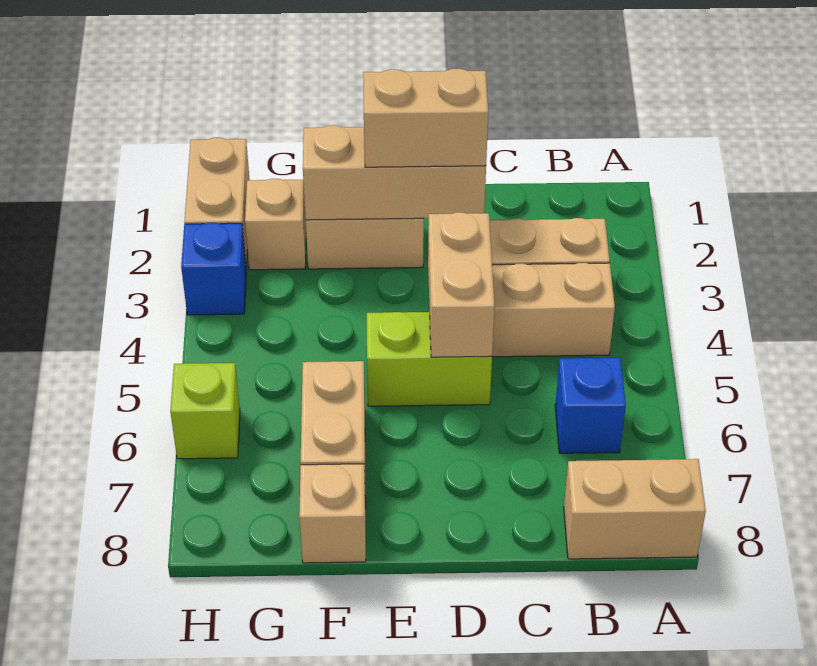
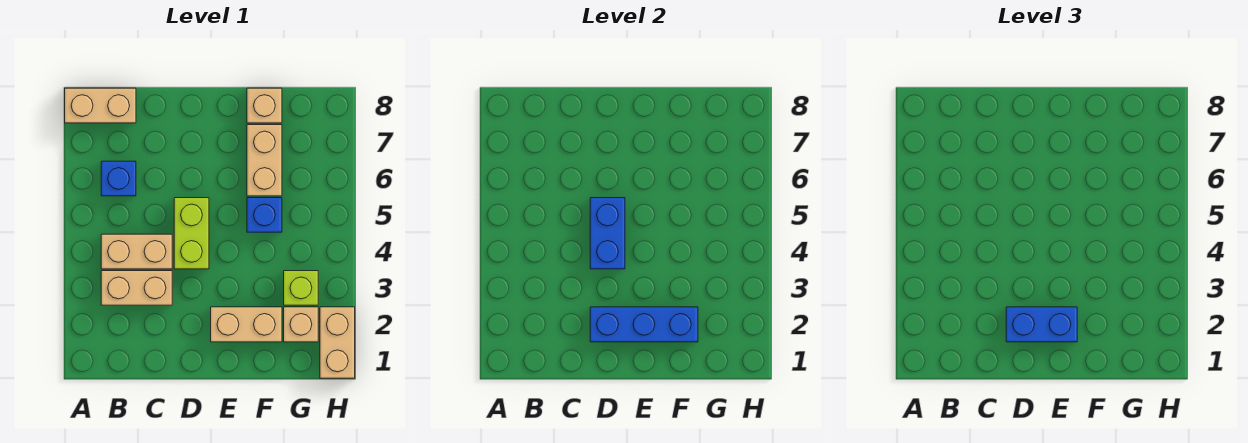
tan brick D2:F2 level 2 -> blue brick D2:F2 level 2
tan brick D2:E2 level 3 -> blue brick D2:E2 level 3
tan brick D4:D5 level 2 -> blue brick D4:D5 level 2
lime brick D5:E5 level 1 -> lime brick D4:D5 level 1
blue brick H3 level 1 -> blue brick F5 level 1
lime brick H6 level 1 -> lime brick G3 level 1

